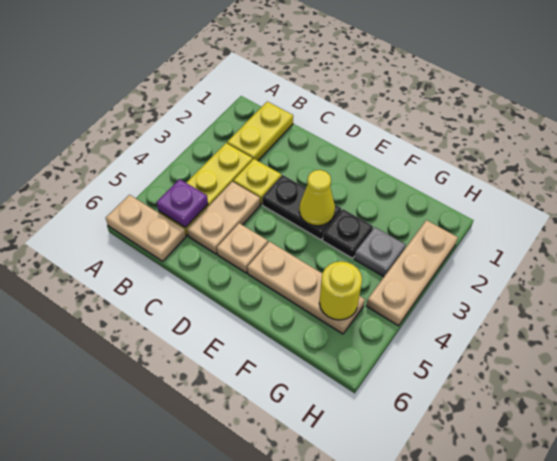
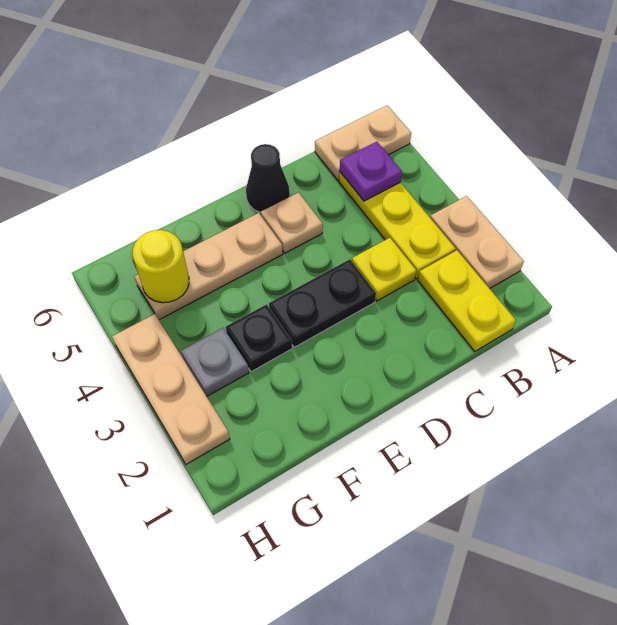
tan plate C4:C5 level 1 -> tan plate A2:A3 level 1
none -> black cone D6 level 1
yellow cone E3 level 2 -> none

